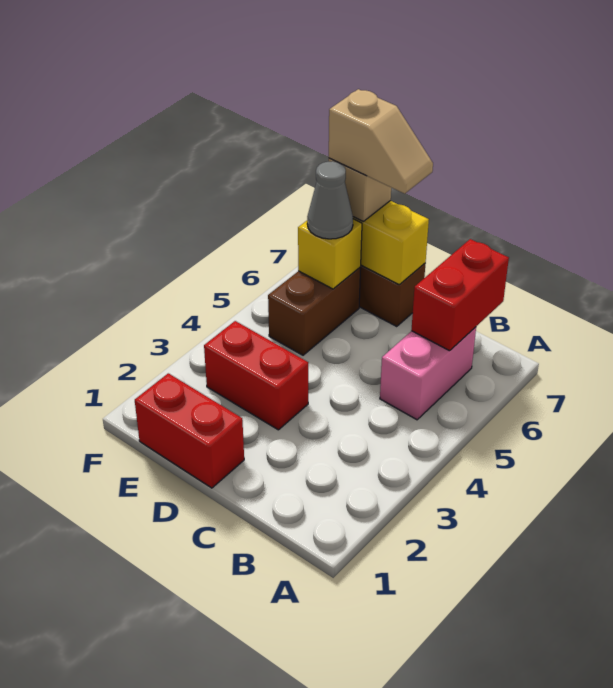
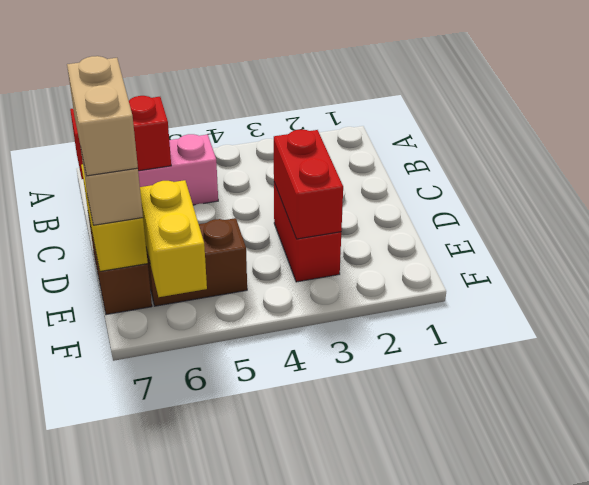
red brick D1:E1 level 1 -> red brick D3:E3 level 2
tan slope D7:E7 level 4 top E -> tan brick D7:E7 level 4
yellow brick E6 level 2 -> yellow brick E6:F6 level 2
grey cone E6 level 3 -> none

